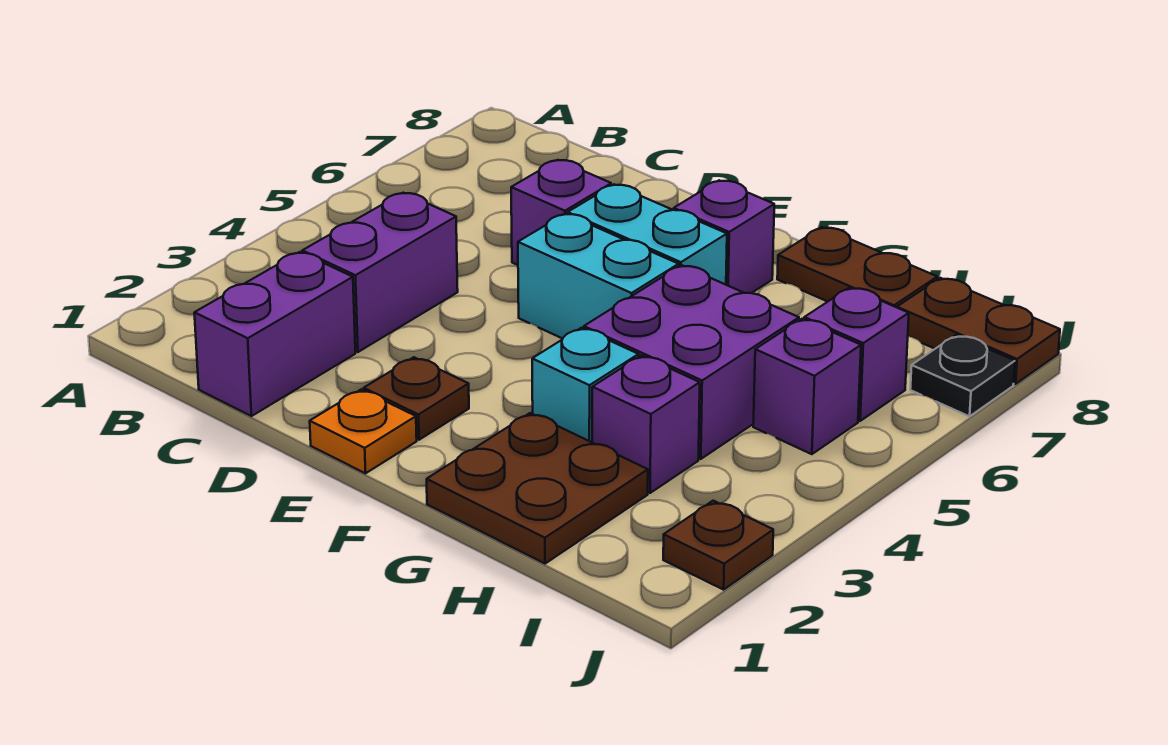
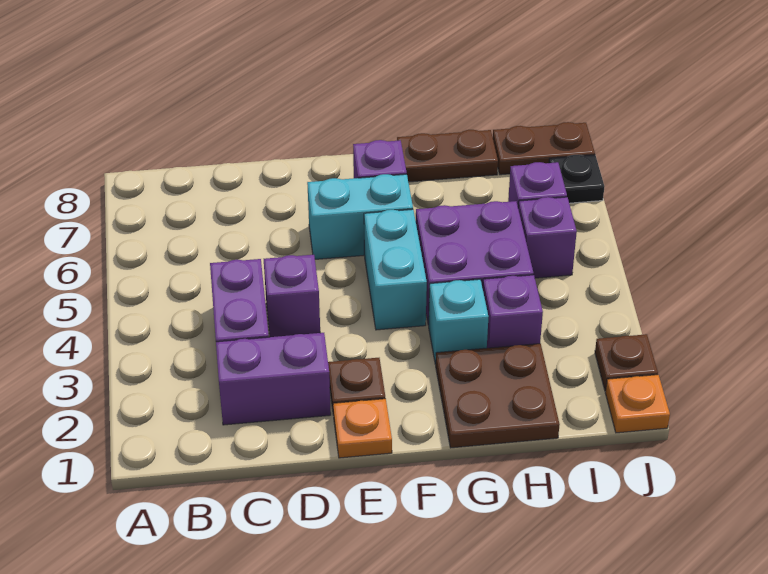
purple brick C1:C2 level 1 -> purple brick C2:D2 level 1
purple brick D6 level 1 -> purple brick D4 level 1
cyan brick E5:F5 level 1 -> cyan brick F4:F5 level 1
none -> orange plate J1 level 1

